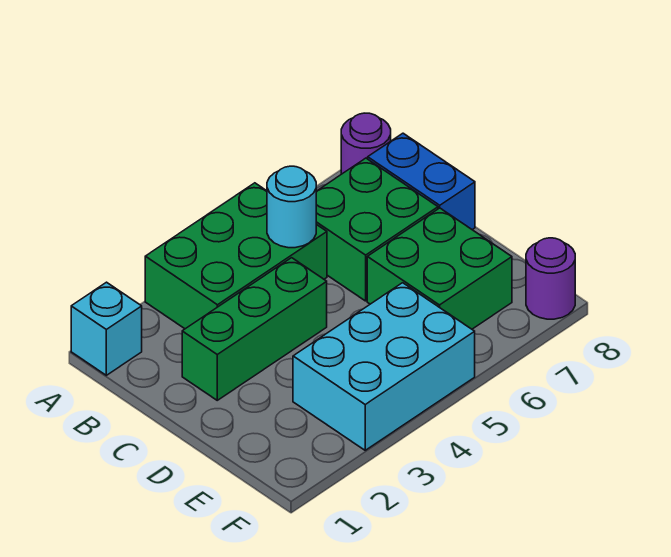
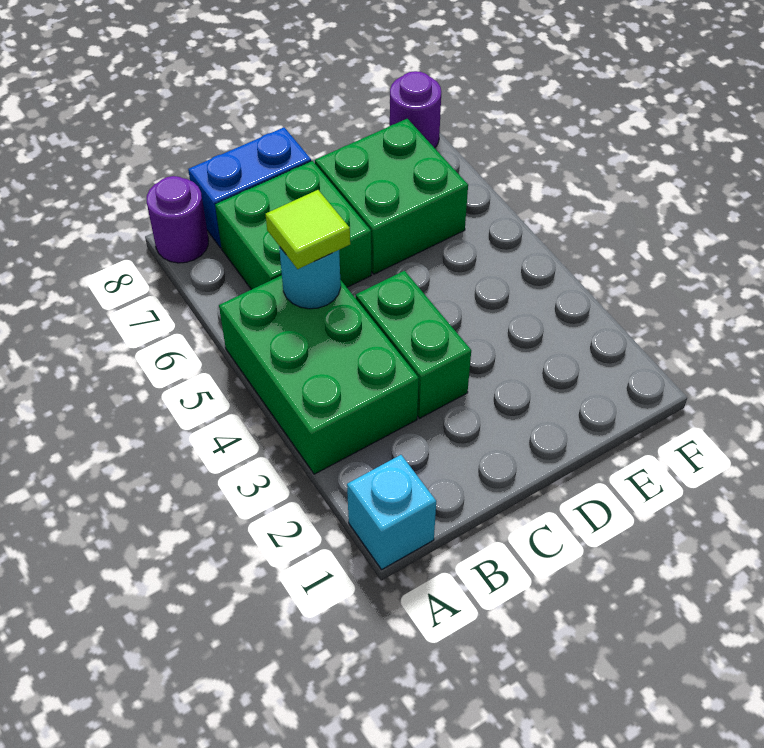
none -> lime tile B5 level 3
green brick C2:C4 level 1 -> green brick C3:C4 level 1
cyan brick E3:F5 level 1 -> none

